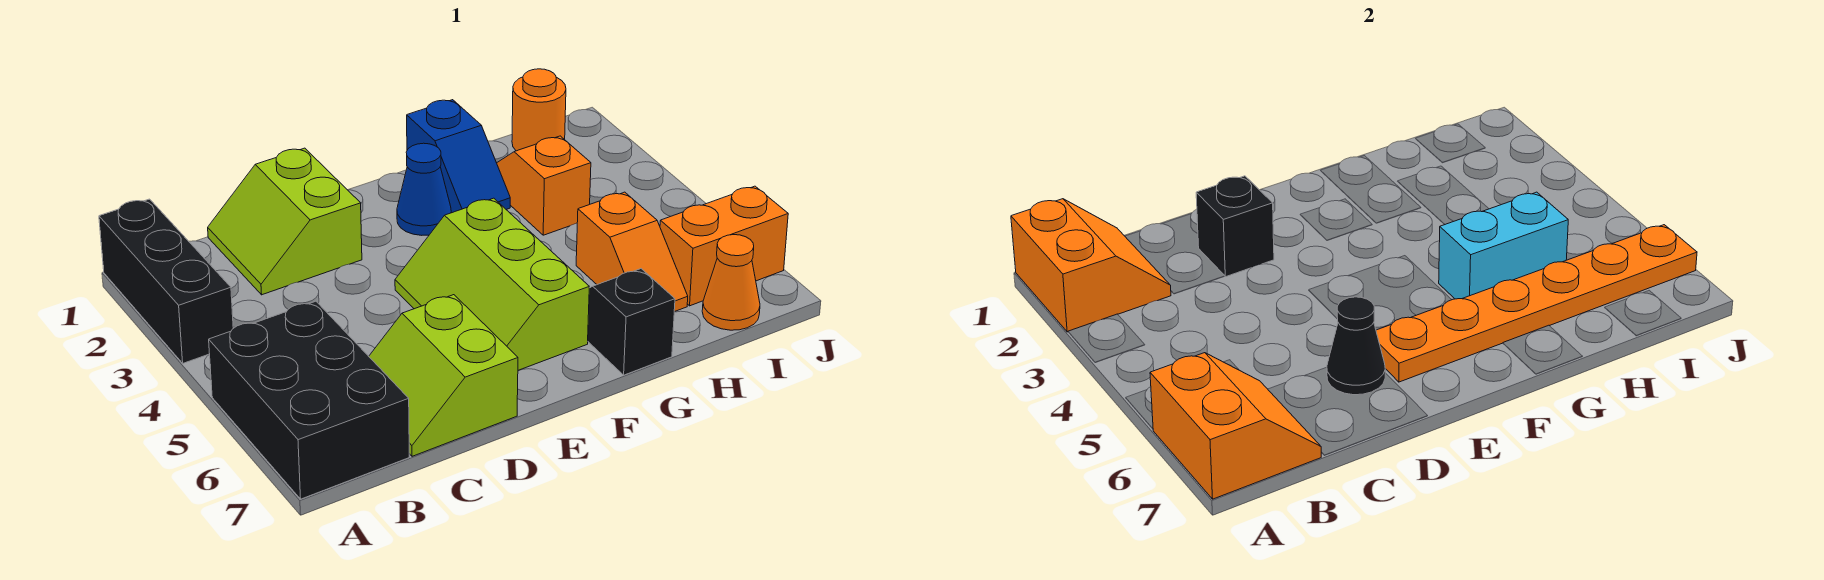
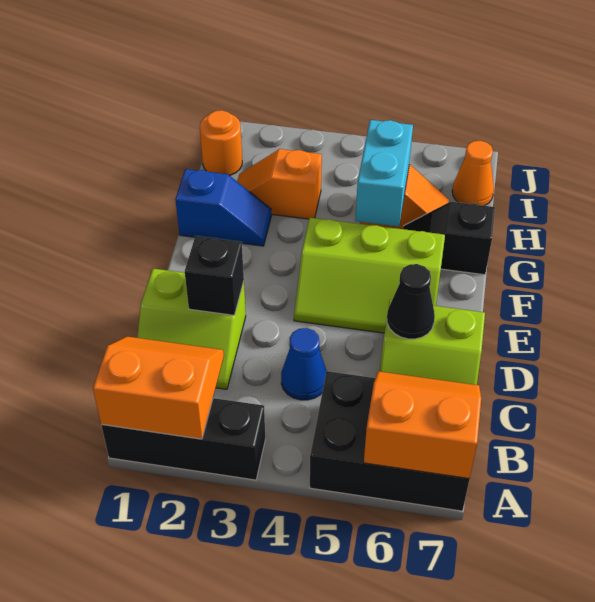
orange plate E6:J6 level 2 -> none
blue cone F2 level 1 -> blue cone C4 level 1
orange brick I6:J6 level 1 -> none

